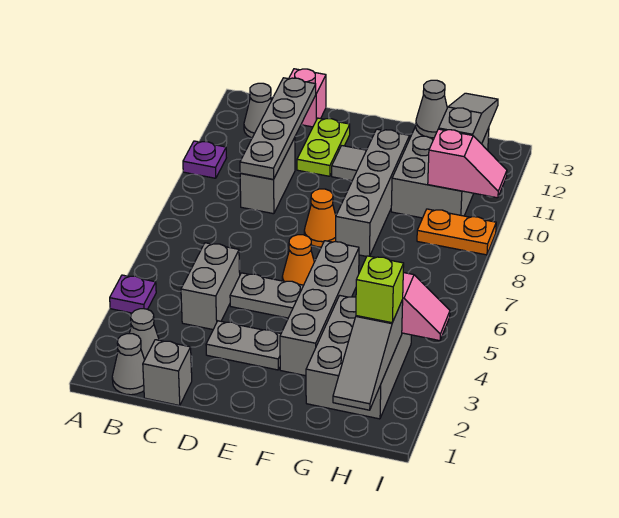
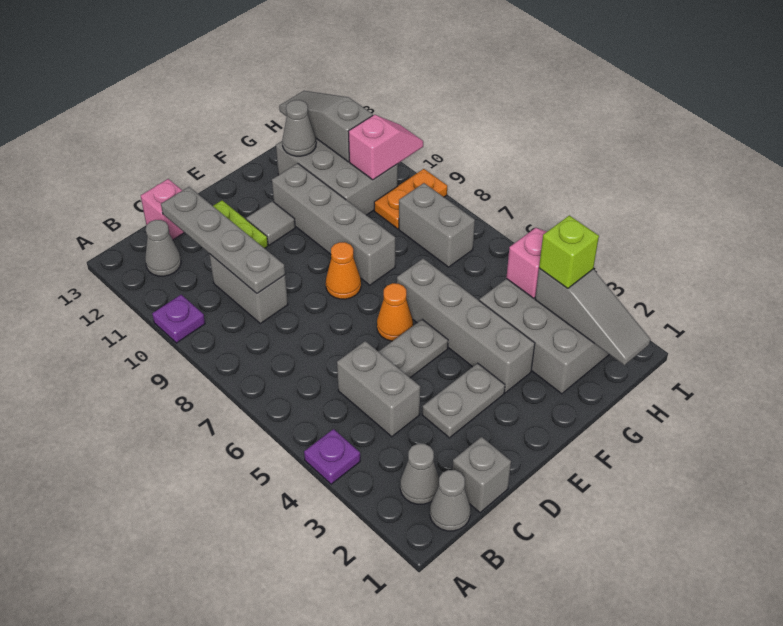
none -> grey brick H7:H8 level 1

